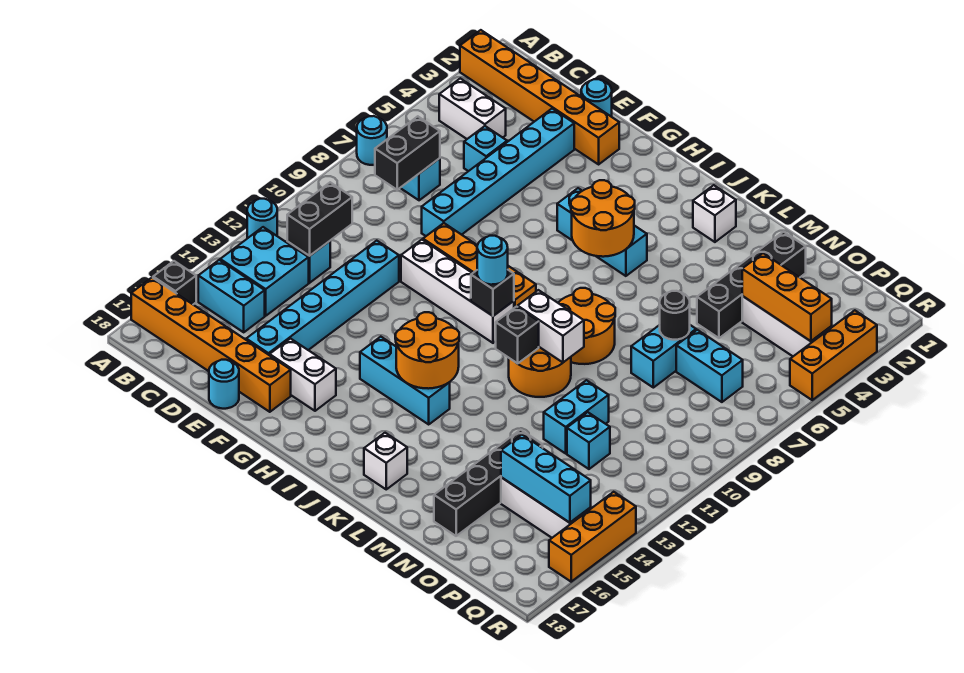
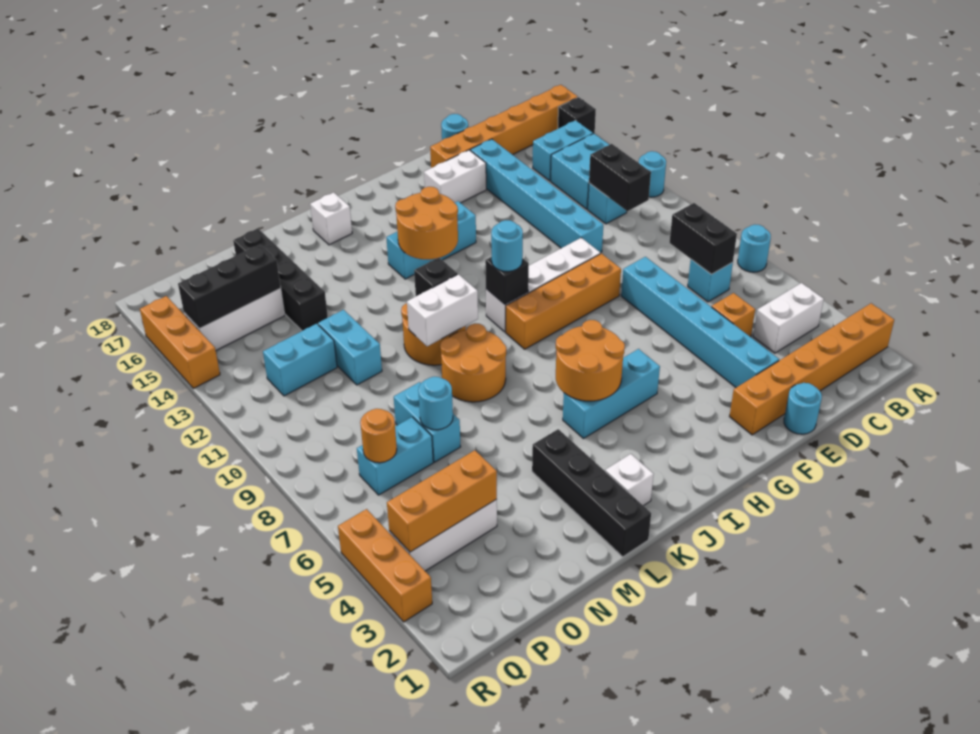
cyan brick D5 level 1 -> orange brick D5 level 1
black brick N2:N5 level 1 -> black brick L1:L4 level 1
black round brick N7 level 2 -> cyan round brick N7 level 2
cyan brick O12 level 1 -> cyan brick O12:P12 level 1
cyan brick O15:Q15 level 2 -> black brick O15:Q15 level 2
none -> orange round brick P7 level 2

